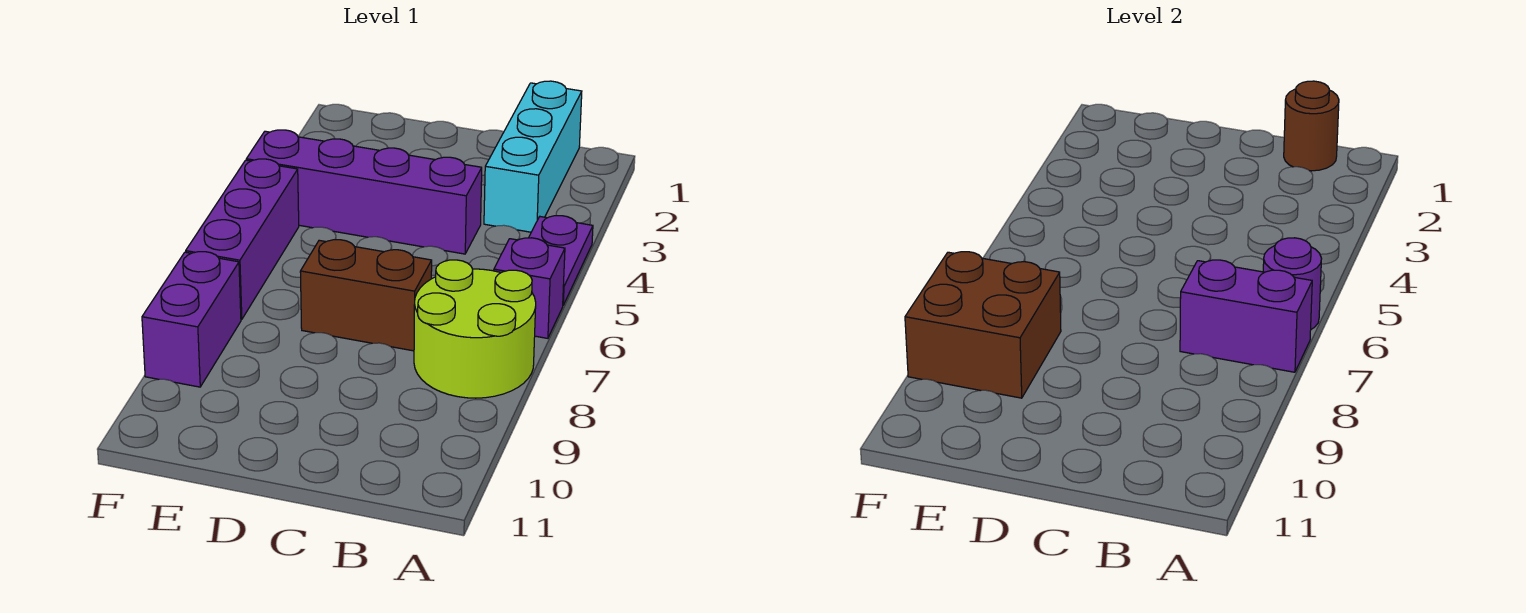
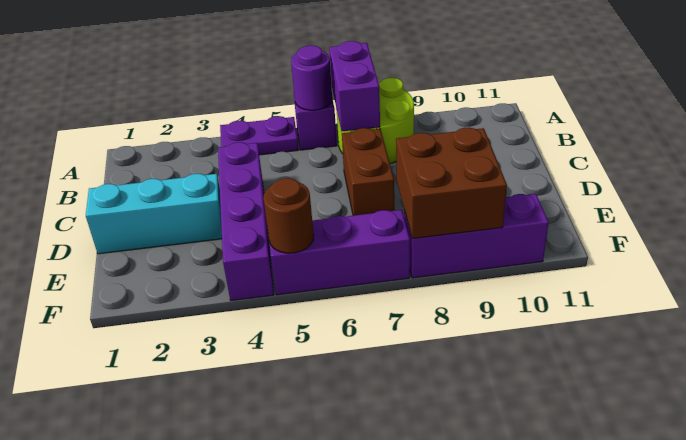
cyan brick B1:B3 level 1 -> cyan brick D1:D3 level 1
brown round brick B1 level 2 -> brown round brick F5 level 2
purple brick F8:F9 level 1 -> purple brick F8:F10 level 1

